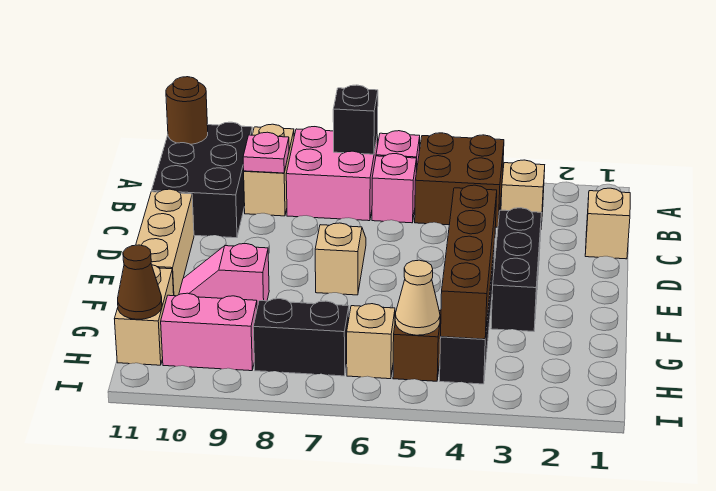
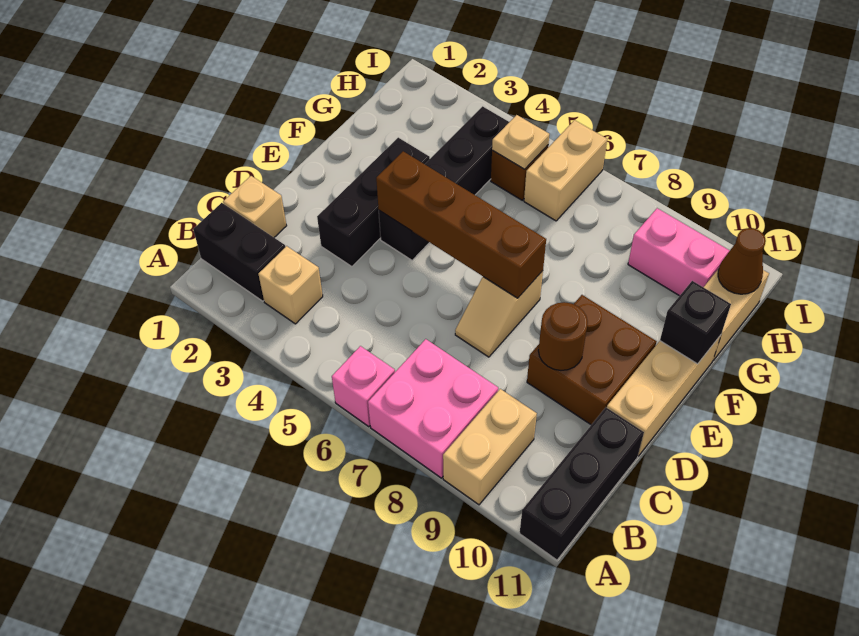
brown brick A4:B5 level 1 -> brown brick D9:E10 level 1
black brick A7 level 2 -> black brick F11 level 2
black brick A10:C11 level 1 -> black brick A11:C11 level 1
brown round brick A11 level 2 -> brown round brick D9 level 2
pink brick B6 level 1 -> none
pink plate B9 level 2 -> none
brown brick E4:H4 level 2 -> brown brick E4:E7 level 2
pink slope F9:F10 level 1 top 9 -> none
tan cone H5 level 2 -> tan plate H5 level 2
tan brick H6 level 1 -> tan brick H6:I6 level 1
black brick H7:H8 level 1 -> black brick B1:B2 level 1

